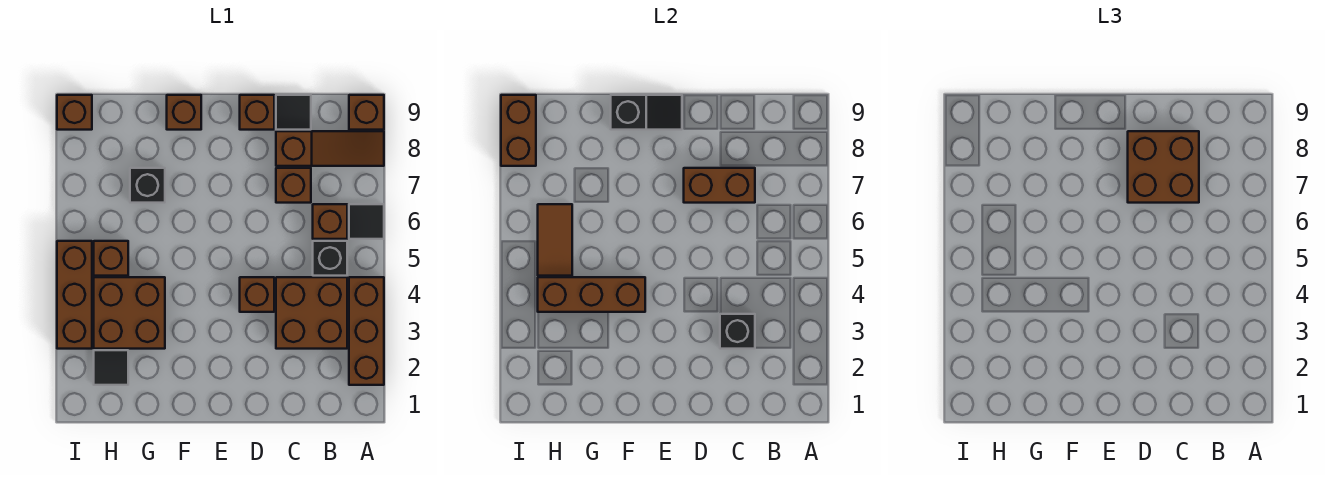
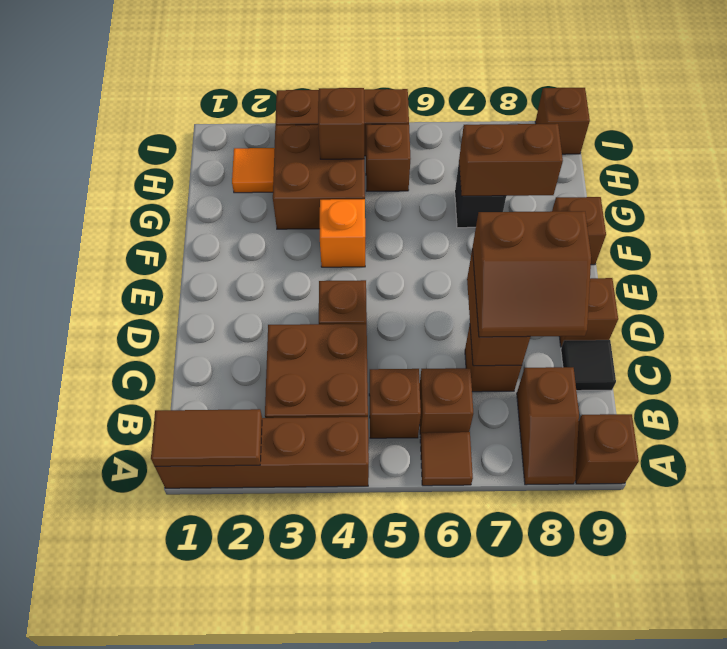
brown brick A2:A4 level 1 -> brown brick A1:A4 level 1
black tile A6 level 1 -> brown tile A6 level 1
brown slope A8:C8 level 1 top C -> brown slope A8:B8 level 1 top B
black brick B5 level 1 -> brown brick B5 level 1
black brick C3 level 2 -> none
brown brick C7:D8 level 3 -> brown slope C7:D8 level 3 top D
black slope E9:F9 level 2 top F -> none
none -> orange brick F4 level 1
brown brick F4:H4 level 2 -> brown brick H4 level 2
black tile H2 level 1 -> orange tile H2 level 1
brown tile H5:H6 level 2 -> brown tile A1:A2 level 2
brown brick I8:I9 level 2 -> brown brick G7:G8 level 2

